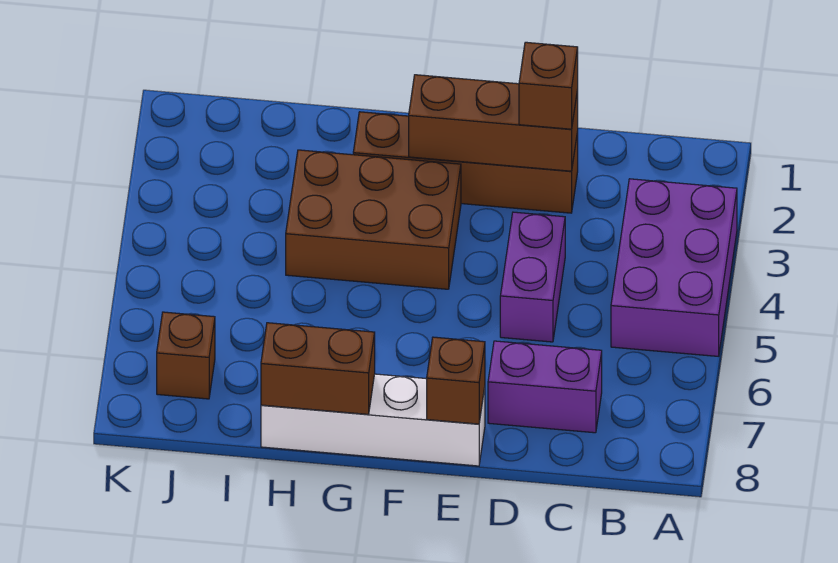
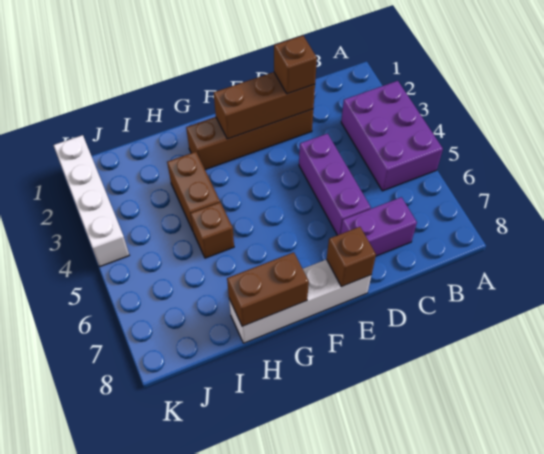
purple brick D4:D5 level 1 -> purple brick D4:D6 level 1
brown brick F3:H4 level 1 -> brown brick H3:H4 level 1
brown brick J7 level 1 -> brown brick H5 level 1
none -> white brick K1:K4 level 1

